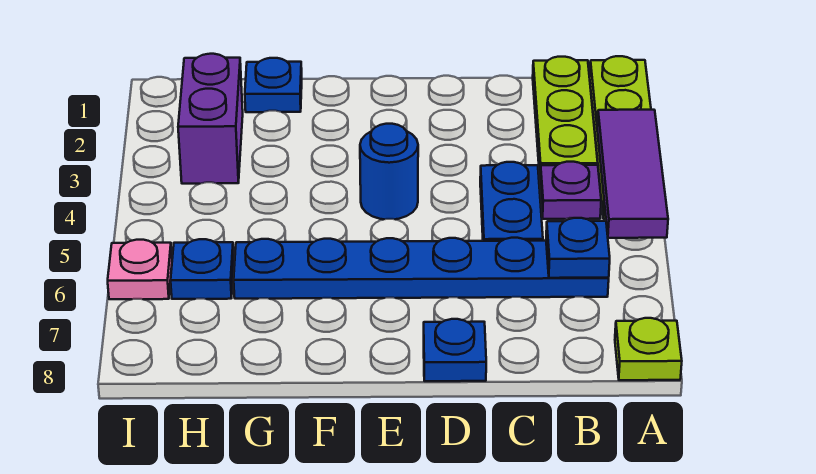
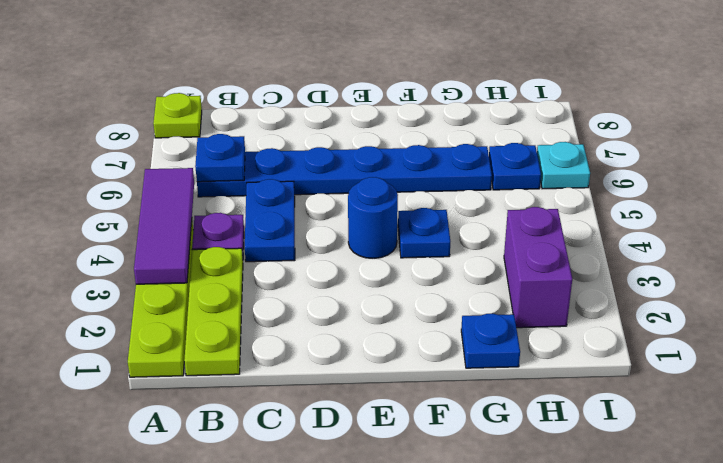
blue plate D8 level 1 -> blue plate F4 level 1
pink plate I6 level 1 -> cyan plate I6 level 1

